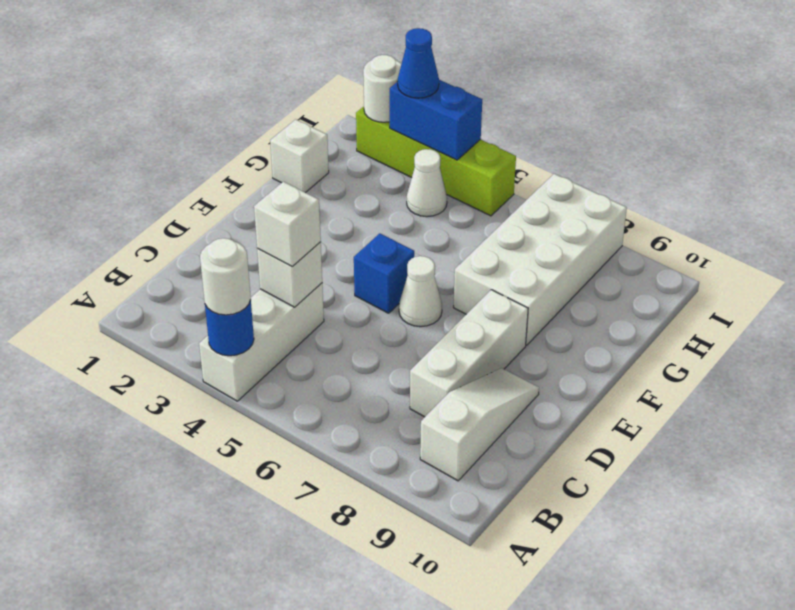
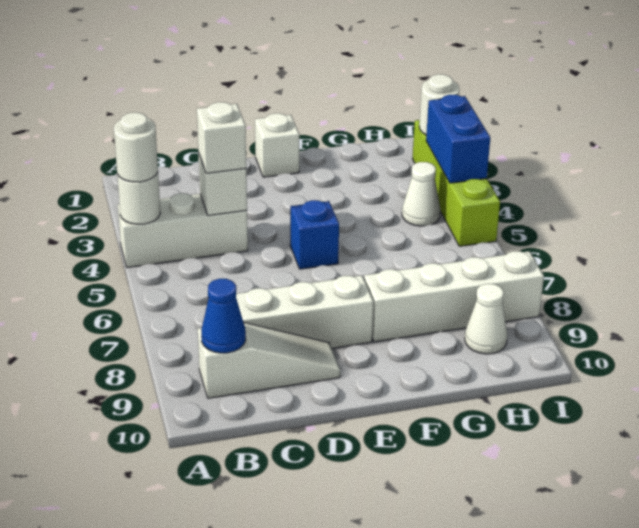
blue round brick A4 level 2 -> white round brick A4 level 2
white cone E6 level 1 -> white cone H9 level 1
white brick F7:I8 level 1 -> white brick F8:I8 level 1
white brick G1 level 1 -> white brick E1 level 1
blue cone I3 level 3 -> blue cone B9 level 2

